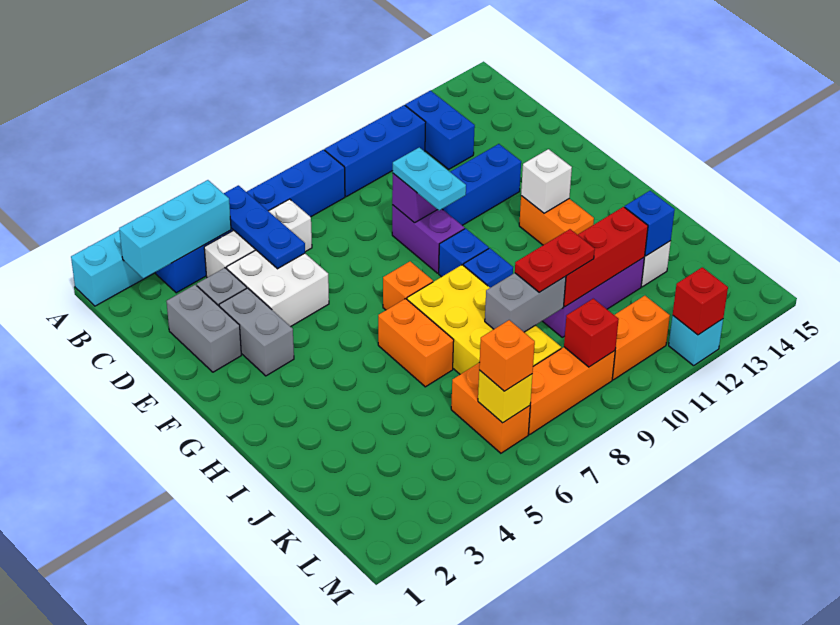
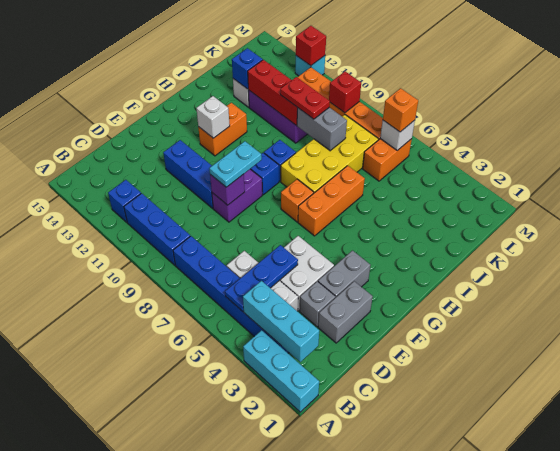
blue brick B12:C12 level 1 -> blue brick B12 level 1
orange brick H6:I6 level 1 -> orange brick G6:I6 level 1
yellow brick L6 level 2 -> white brick L6 level 2

